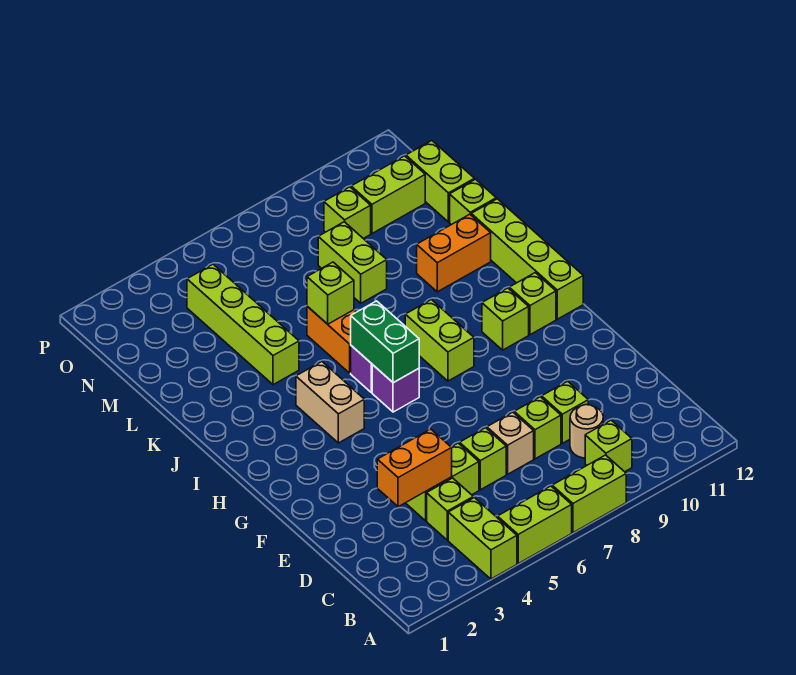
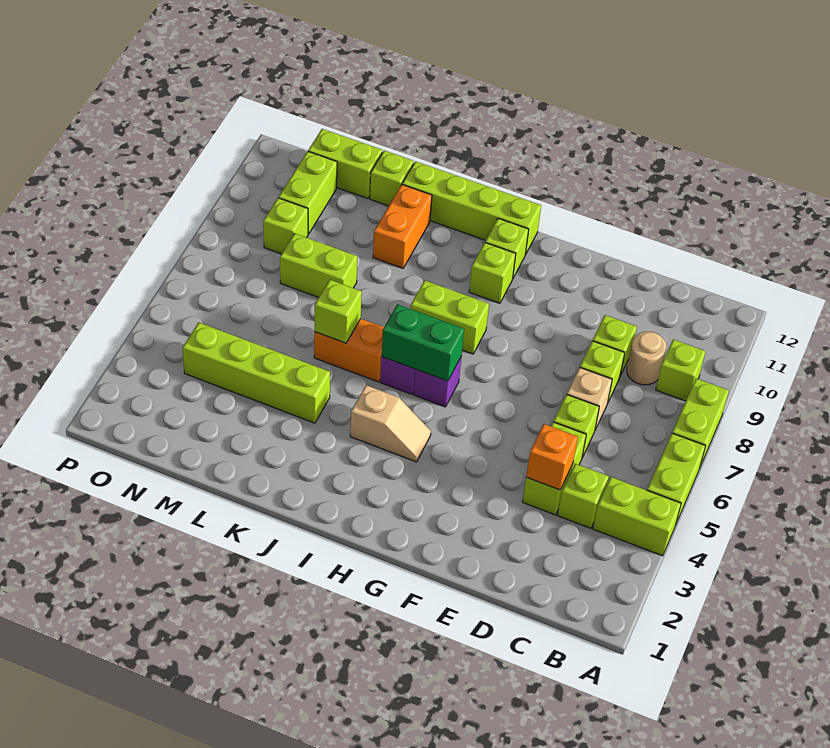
orange brick D3:D4 level 2 -> orange brick D4 level 2
tan brick H4:I4 level 1 -> tan slope H4:I4 level 1 top I

